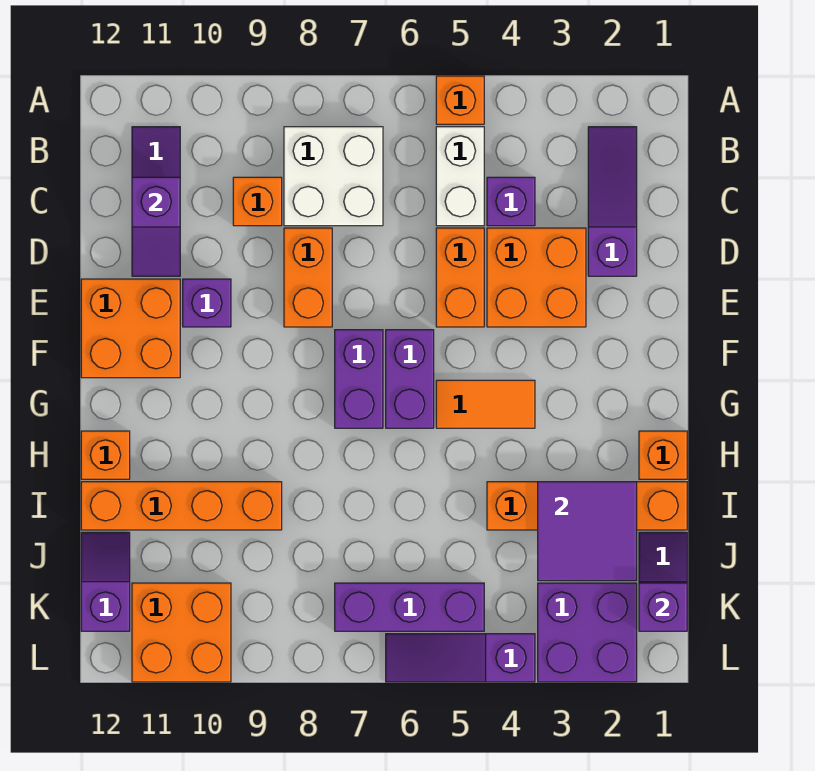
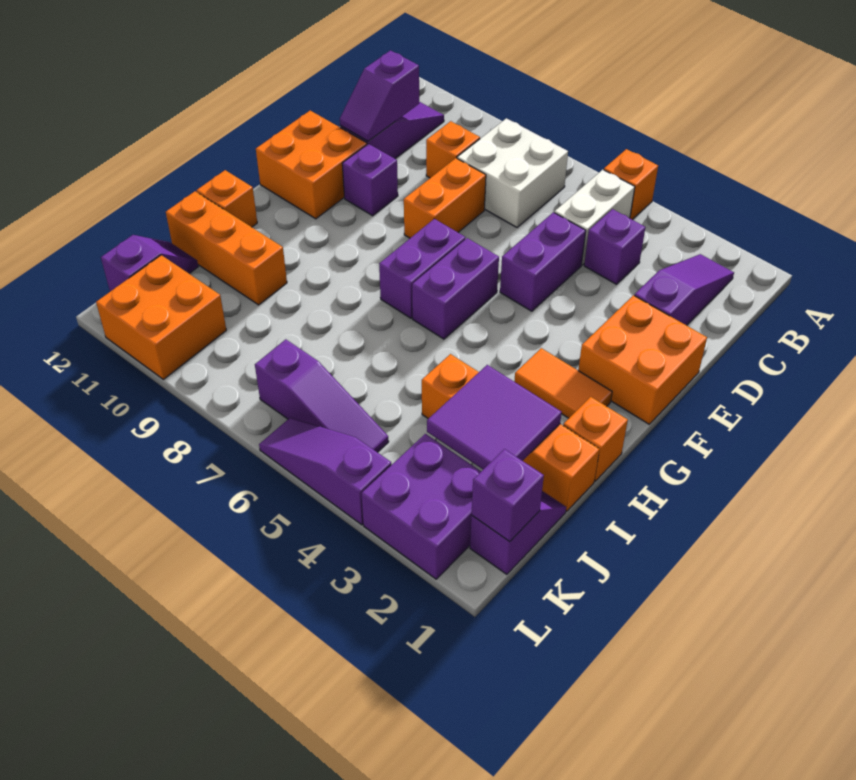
orange brick D3:E4 level 1 -> orange brick E1:F2 level 1
orange brick D5:E5 level 1 -> purple brick D5:E5 level 1
orange tile G4:G5 level 1 -> orange tile G2:G3 level 1
orange brick I9:I12 level 1 -> orange brick I10:I12 level 1
purple brick K5:K7 level 1 -> purple slope K5:K7 level 1 top 7

